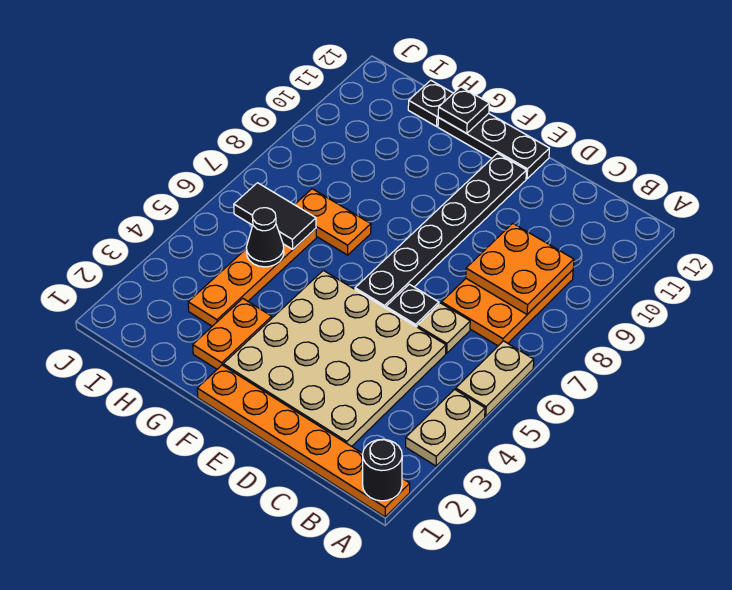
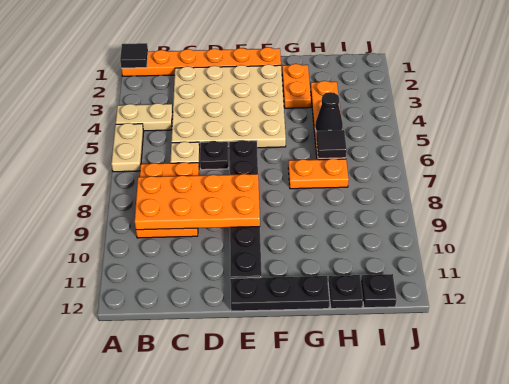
black round brick A1 level 2 -> black tile A1 level 2
tan plate A3:A4 level 1 -> tan plate A4:B4 level 1
orange plate B8:C9 level 2 -> orange plate B8:E9 level 2
black plate G12 level 2 -> black plate I12 level 1
black tile H6:I6 level 2 -> black tile H6 level 2

